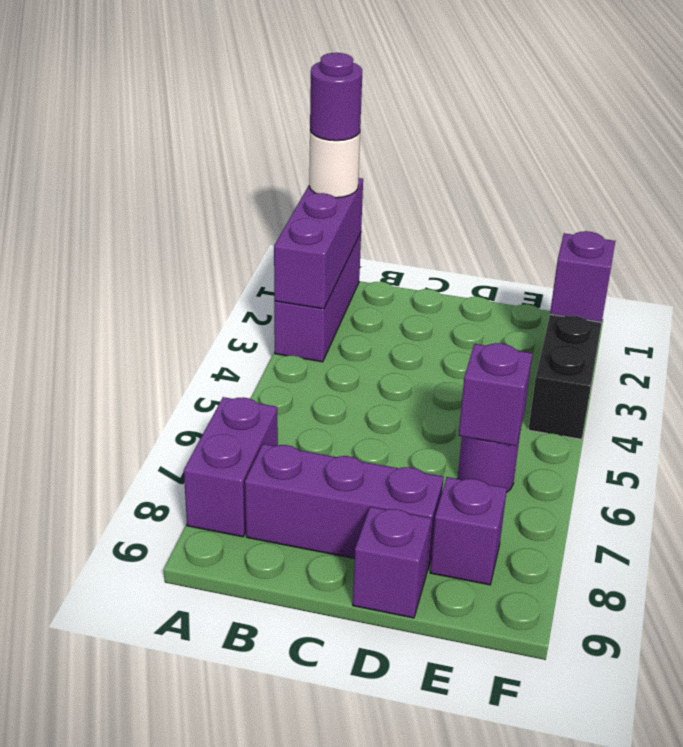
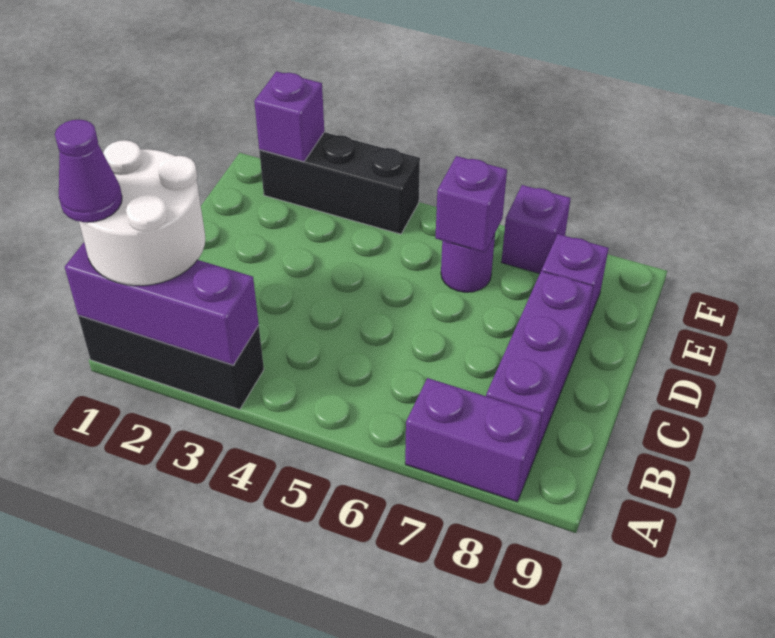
purple brick A1:A3 level 1 -> black brick A1:A3 level 1
white round brick A1 level 3 -> white round brick A1:B2 level 3
purple round brick A1 level 4 -> purple cone A1 level 4
purple brick D9 level 1 -> purple brick F7 level 1

